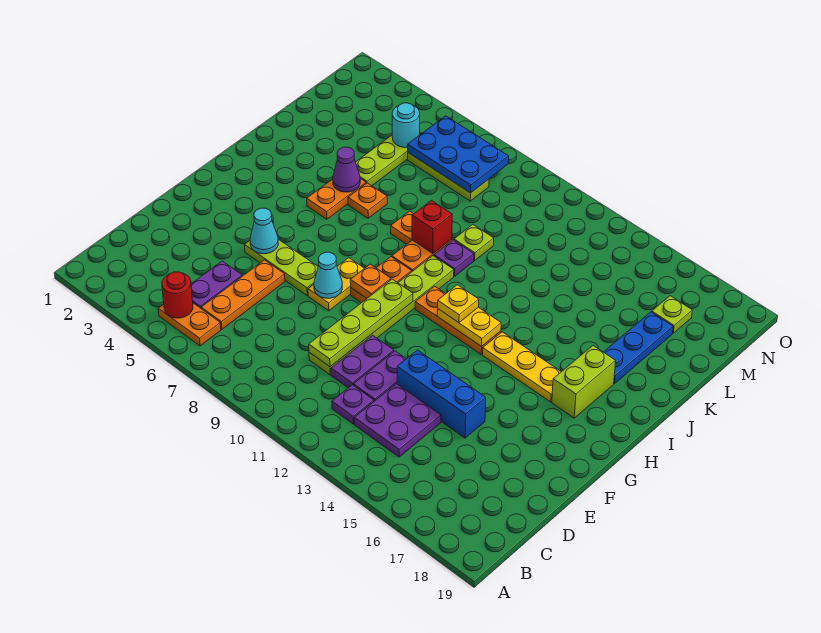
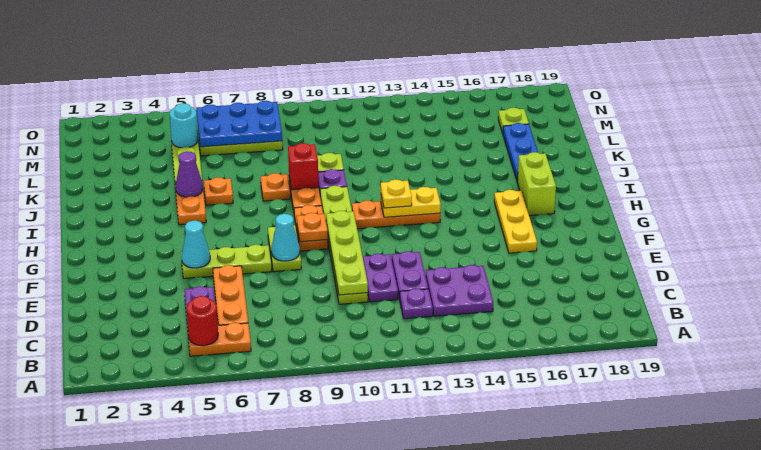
blue brick E13:E15 level 1 -> none
yellow plate F8:G8 level 1 -> lime plate F8:G8 level 1
yellow plate H14:H16 level 1 -> yellow plate F16:H16 level 1

